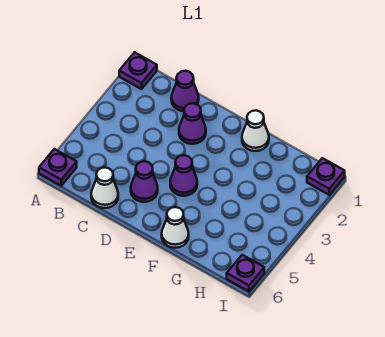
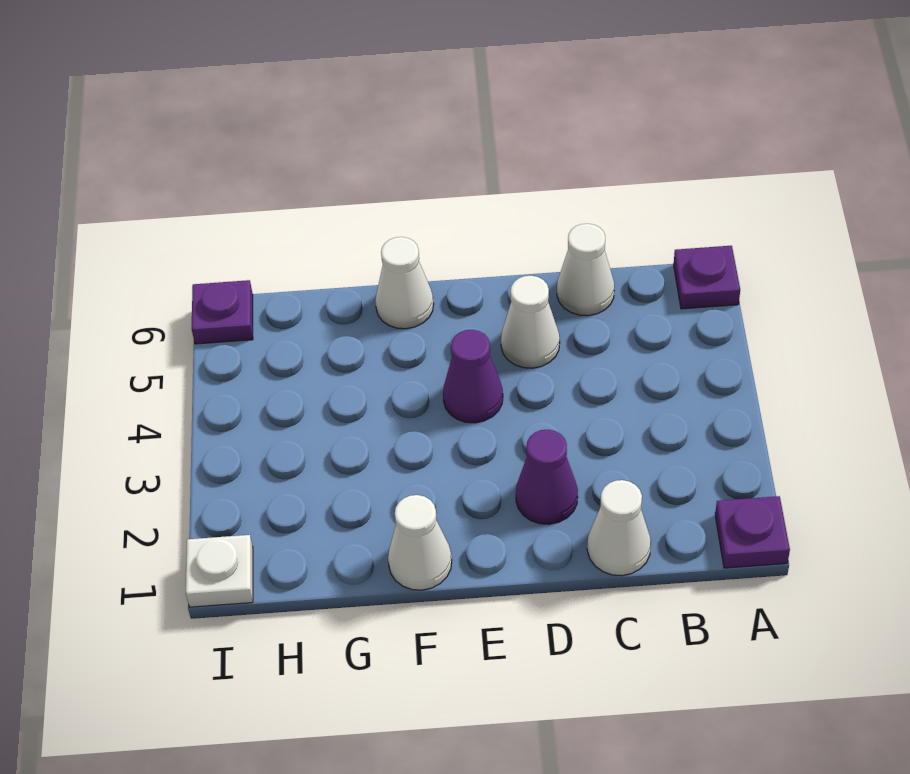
purple cone C1 level 1 -> white cone C1 level 1
purple cone D5 level 1 -> white cone D5 level 1
purple plate I1 level 1 -> white plate I1 level 1

